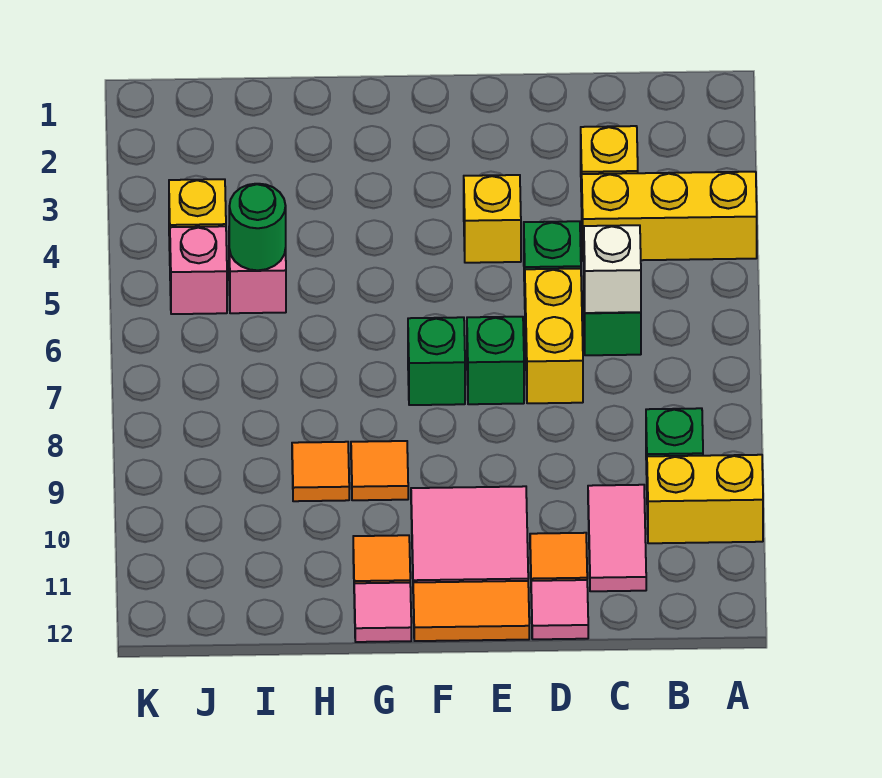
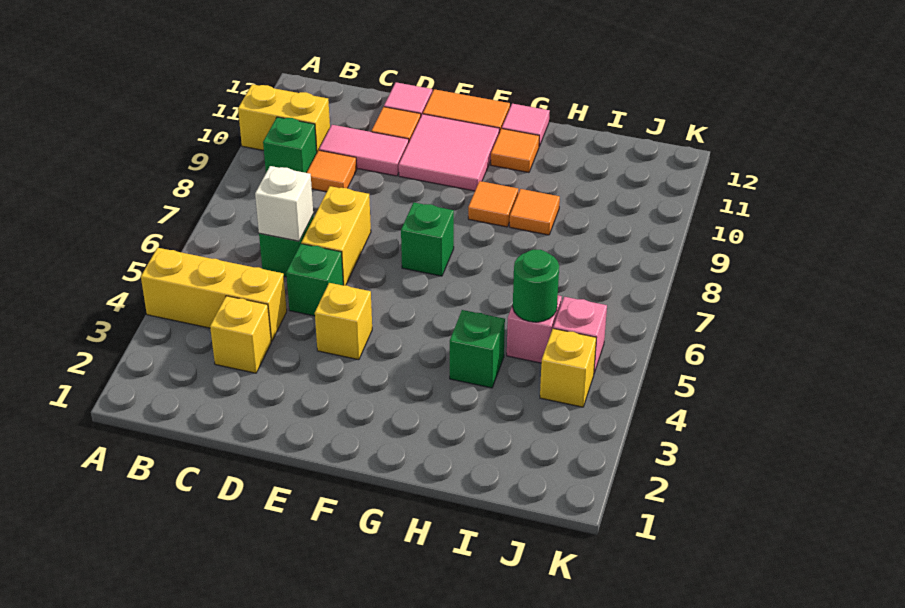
none -> orange tile C9 level 1
pink tile C10:C11 level 1 -> pink tile C10:D10 level 1
green brick E7 level 1 -> green brick H4 level 1

